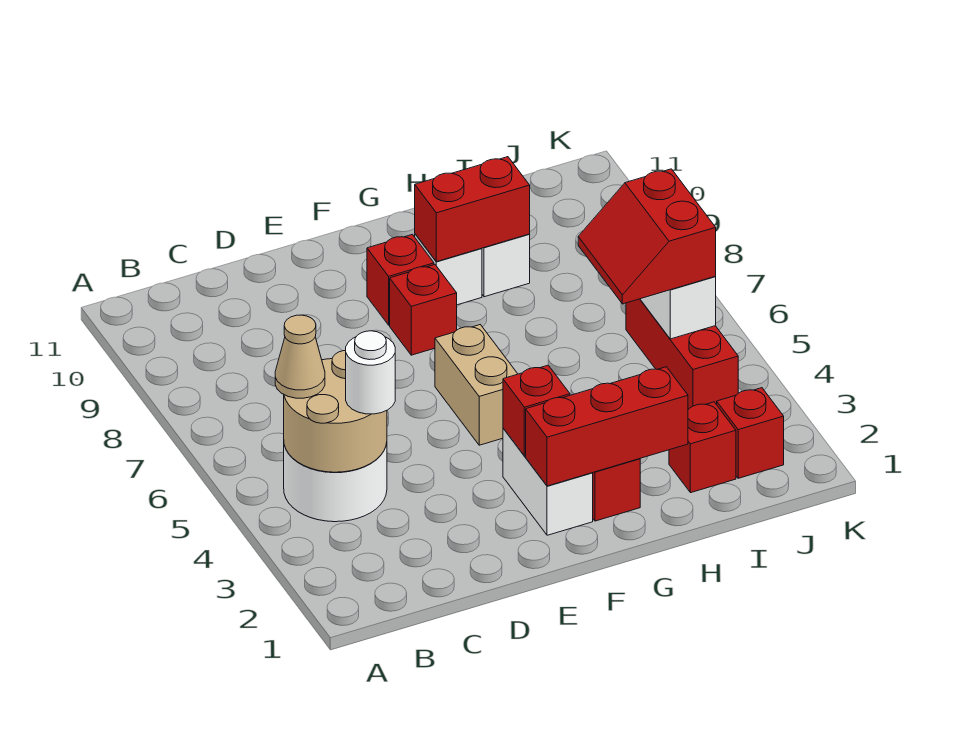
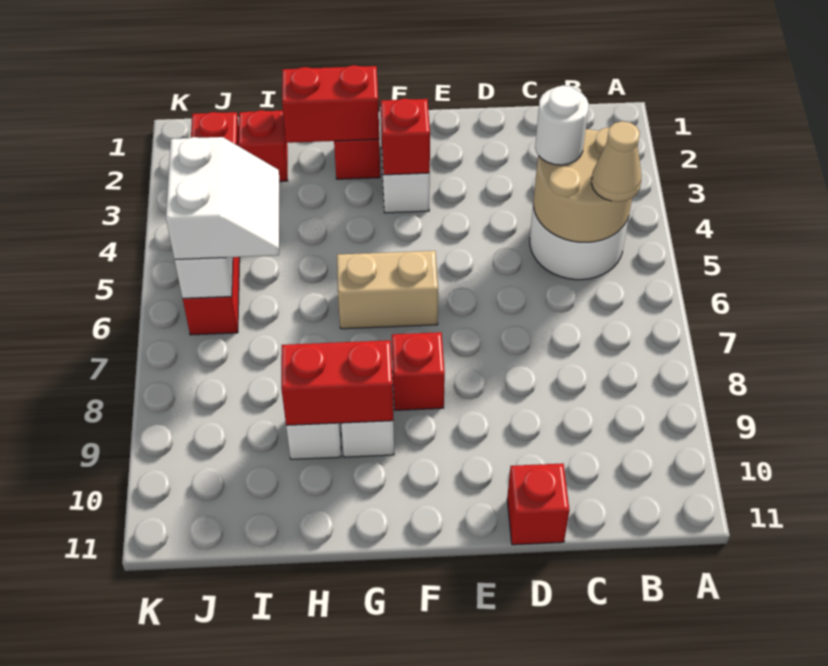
red brick F2:H2 level 2 -> red brick G2:H2 level 2
tan brick F5:F6 level 1 -> tan brick F6:G6 level 1
red brick F9 level 1 -> red brick D11 level 1
red slope I5:J6 level 3 top J -> white slope I5:J6 level 3 top J

